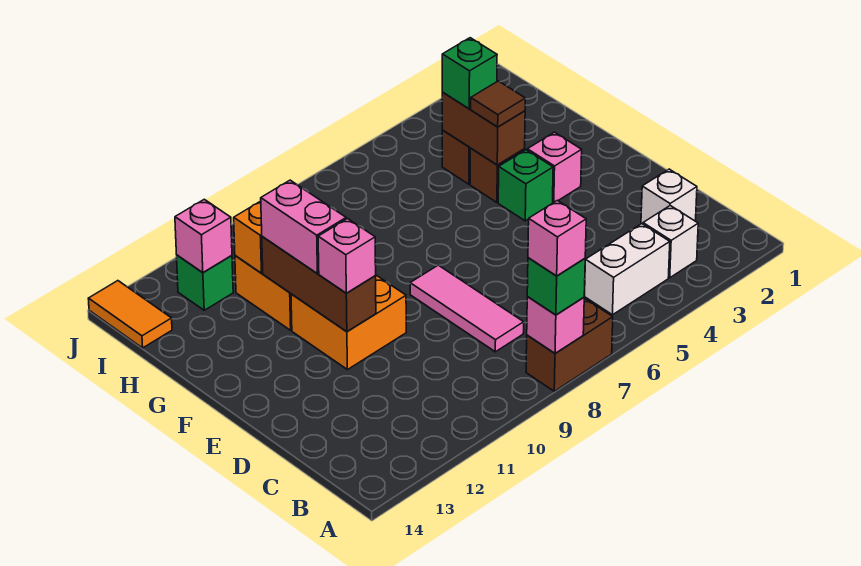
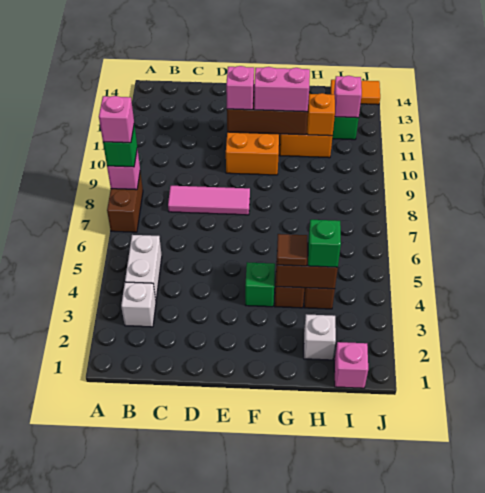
white brick C2 level 1 -> white brick H2 level 1
pink brick F3 level 1 -> pink brick I1 level 1

